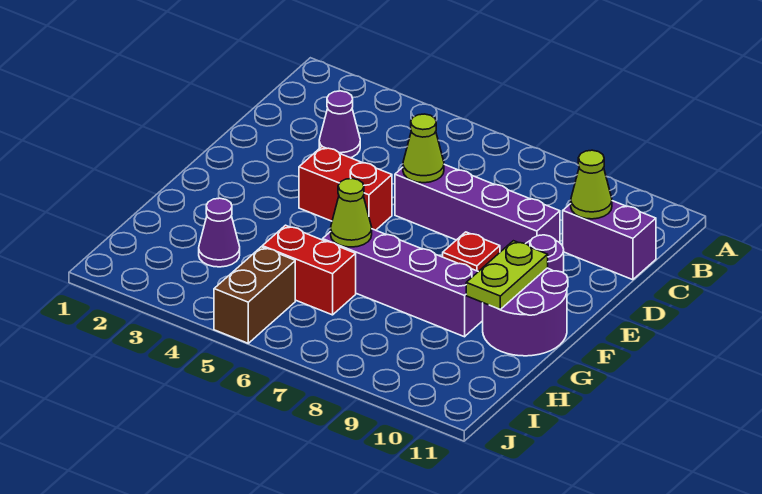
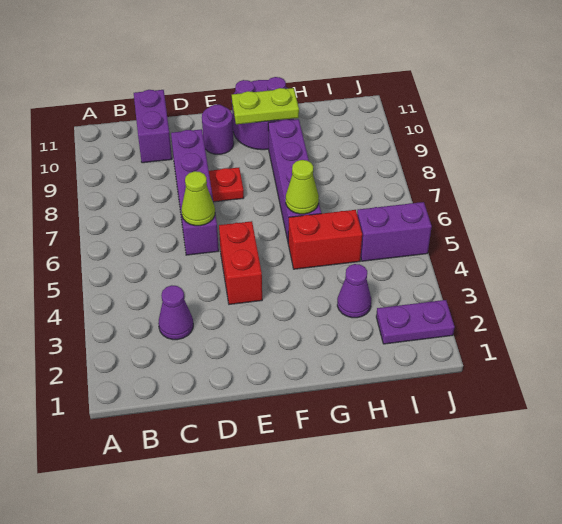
lime cone C10 level 2 -> none
red brick H5:H6 level 1 -> red brick G5:H5 level 1
none -> purple plate I2:J2 level 1
brown brick I5:J5 level 1 -> purple brick I5:J5 level 1

